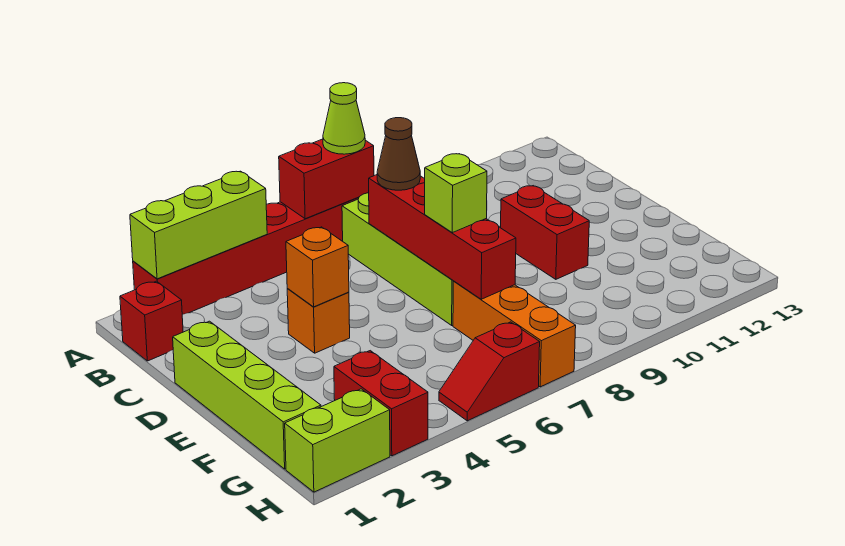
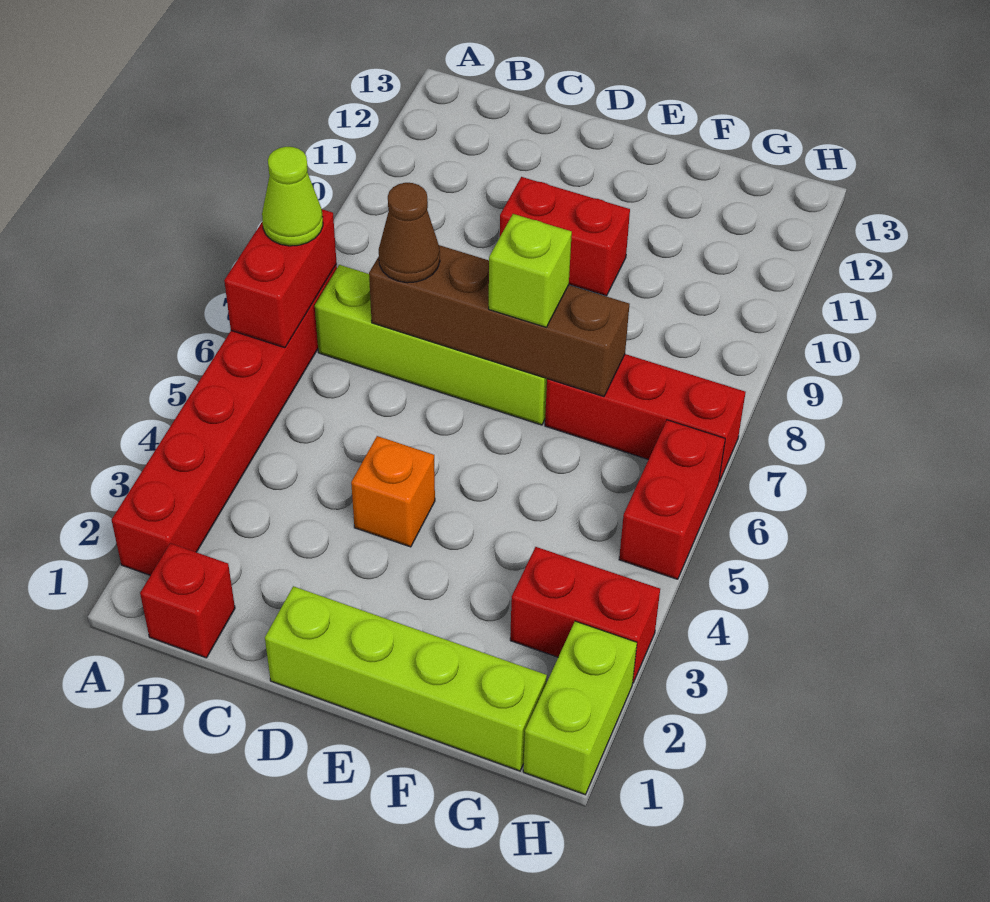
lime brick A2:A4 level 2 -> none
red brick C7:F7 level 2 -> brown brick C7:F7 level 2
orange brick D4 level 2 -> none
orange brick F7:H7 level 1 -> red brick F7:H7 level 1
red slope H5:H6 level 1 top 6 -> red brick H5:H6 level 1

